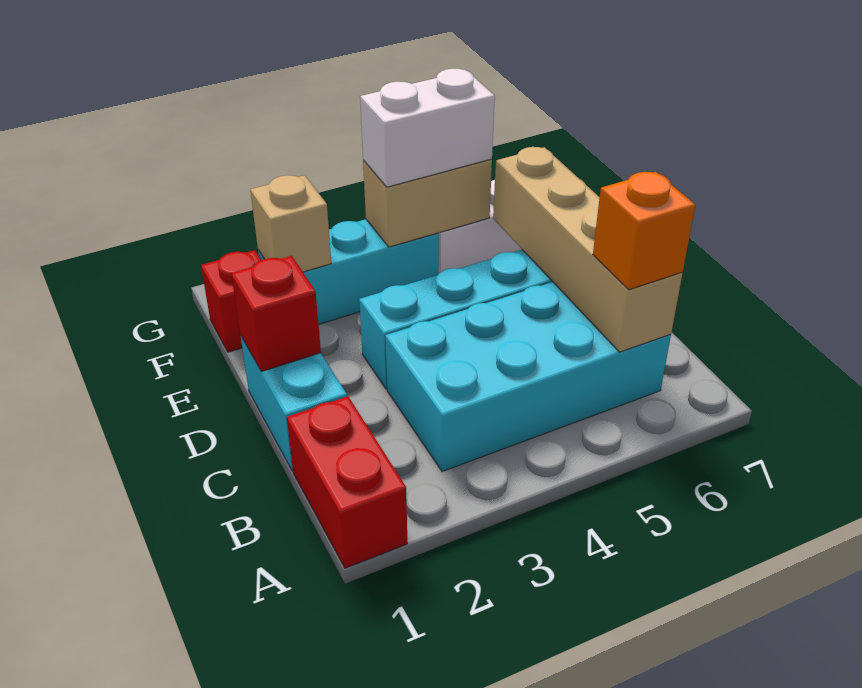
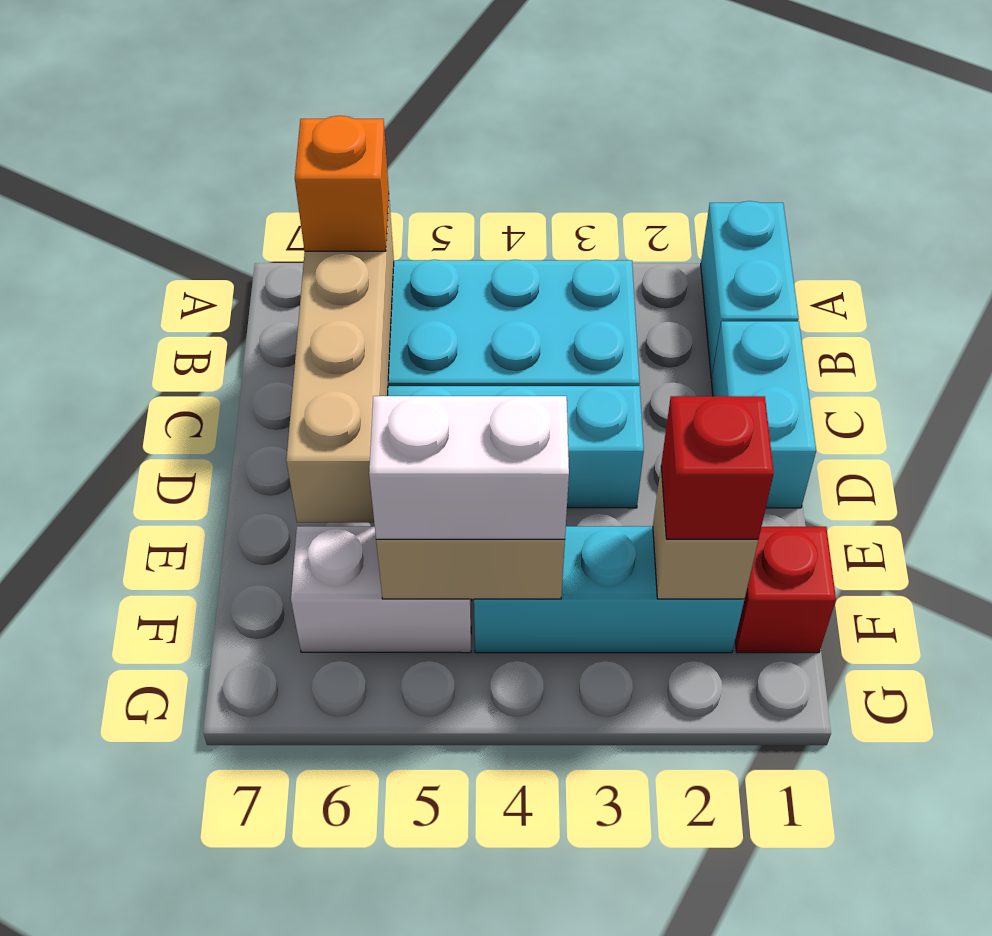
red brick A1:B1 level 1 -> cyan brick A1:B1 level 1
red brick D1 level 2 -> red brick F2 level 3

